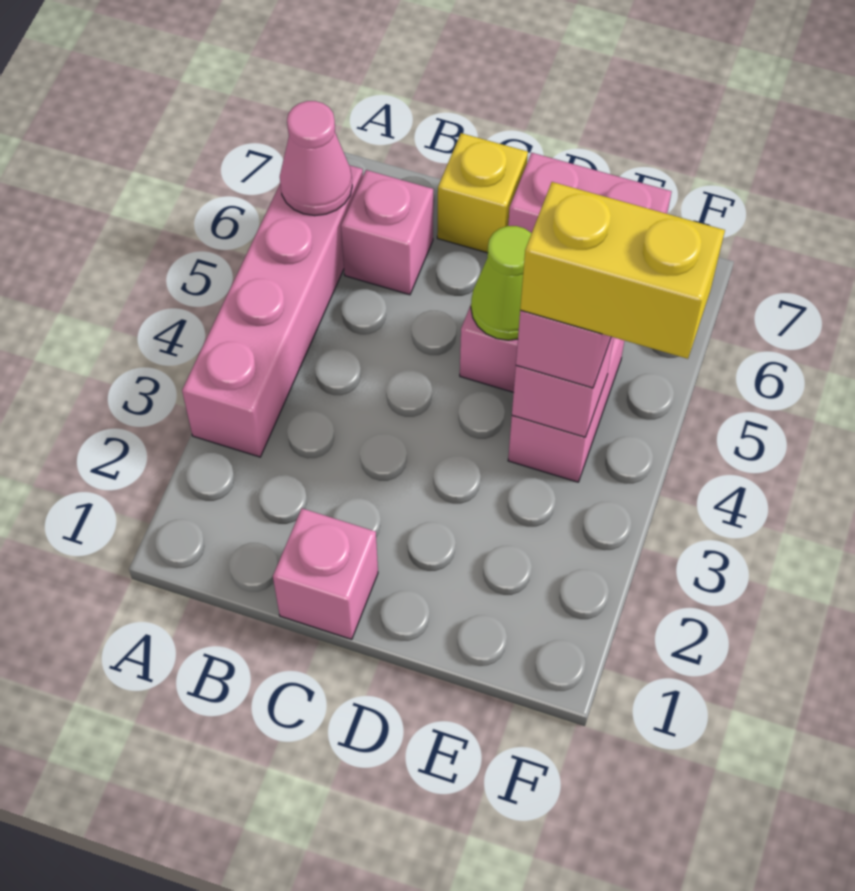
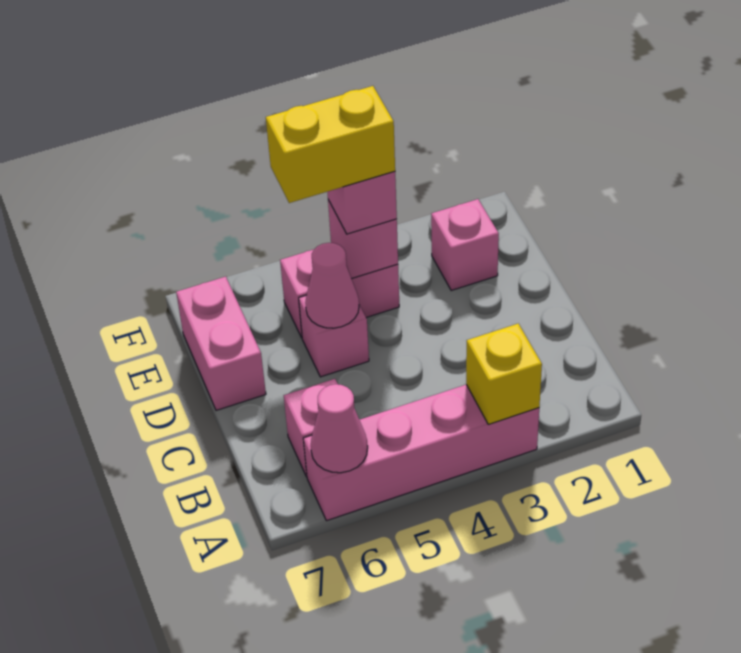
pink brick C1 level 1 -> pink brick E2 level 1
yellow brick C7 level 1 -> yellow brick A3 level 2
lime cone D5 level 2 -> pink cone D5 level 2
yellow brick E4:F4 level 4 -> yellow brick E4:E5 level 4

